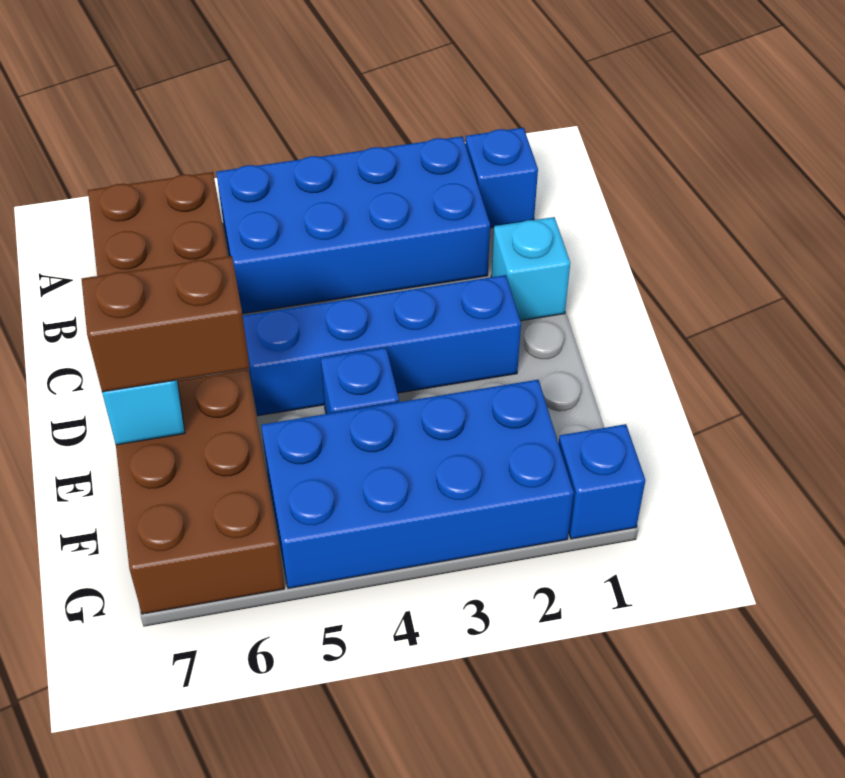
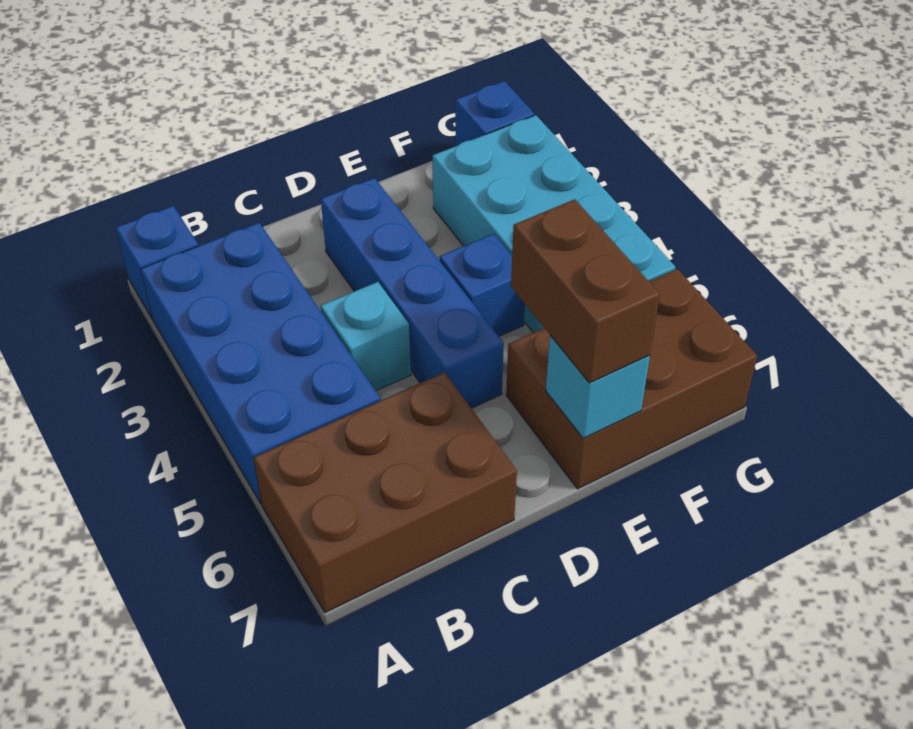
cyan brick C1 level 1 -> cyan brick C4 level 1
blue brick F2:G5 level 1 -> cyan brick F2:G5 level 1

